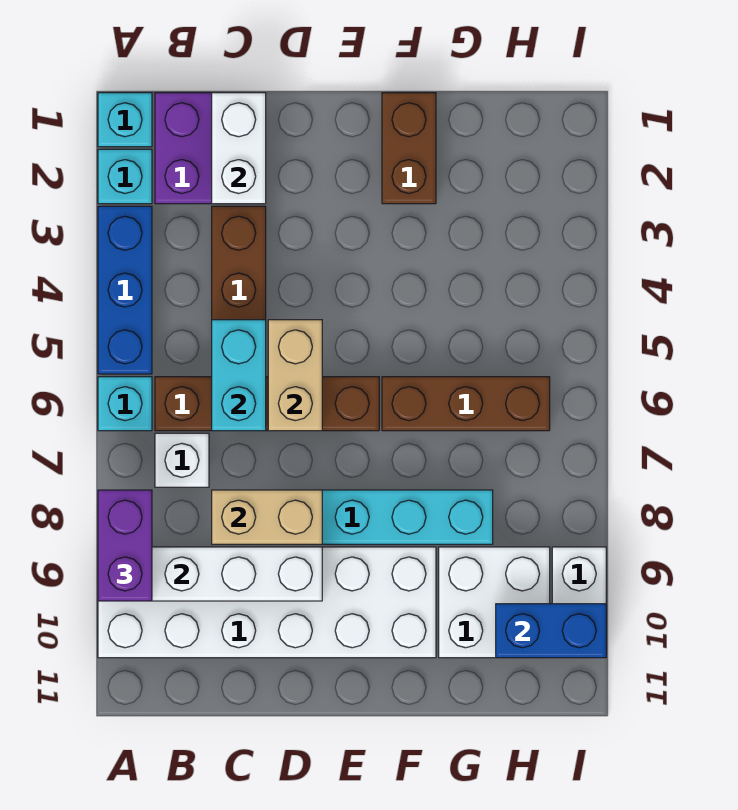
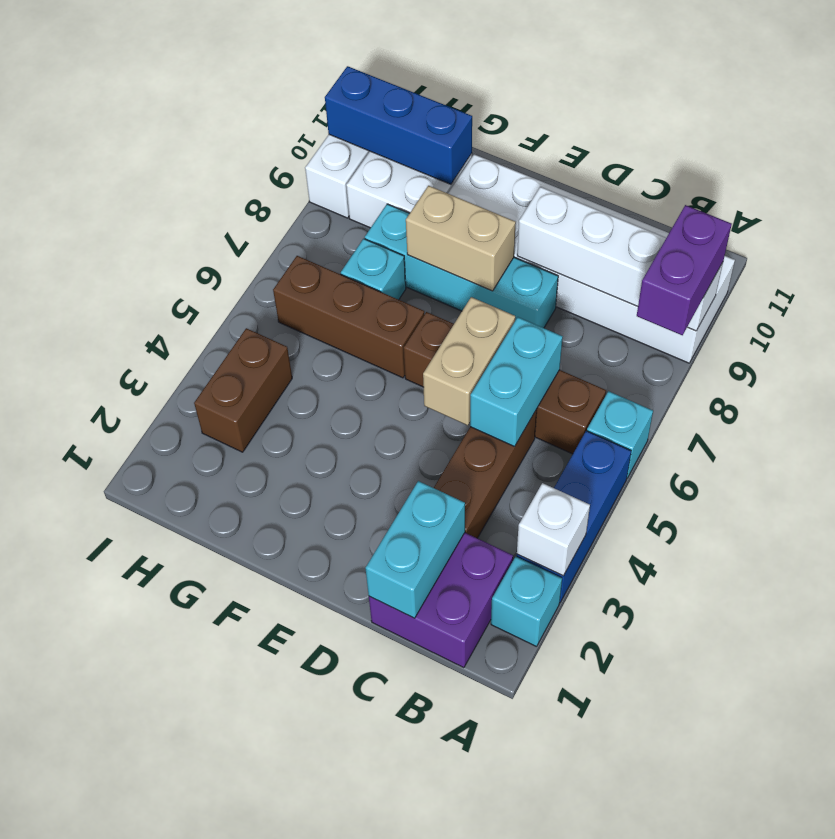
cyan brick A1 level 1 -> cyan brick G7 level 1
white brick B7 level 1 -> white brick A3 level 2
white brick C1:C2 level 2 -> cyan brick C1:C2 level 2
tan brick C8:D8 level 2 -> tan brick E8:F8 level 2
brown brick F1:F2 level 1 -> brown brick H3:H4 level 1
blue brick H10:I10 level 2 -> blue brick G10:I10 level 2

